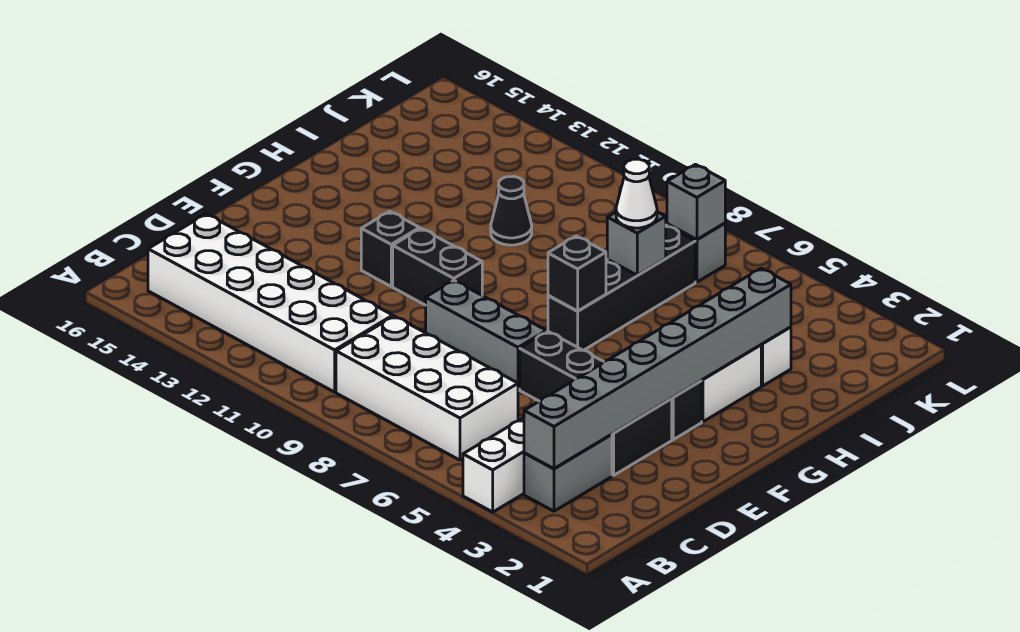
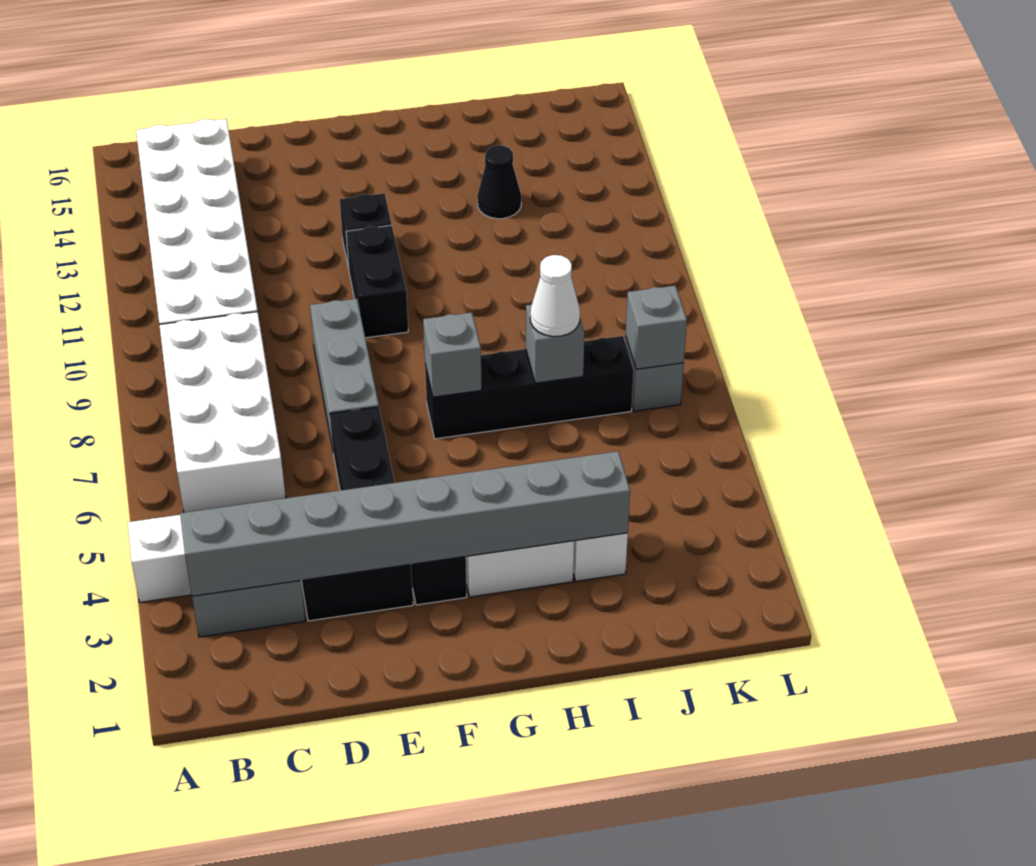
black brick G7 level 2 -> grey brick G7 level 2
black cone I11 level 1 -> black cone I13 level 1

